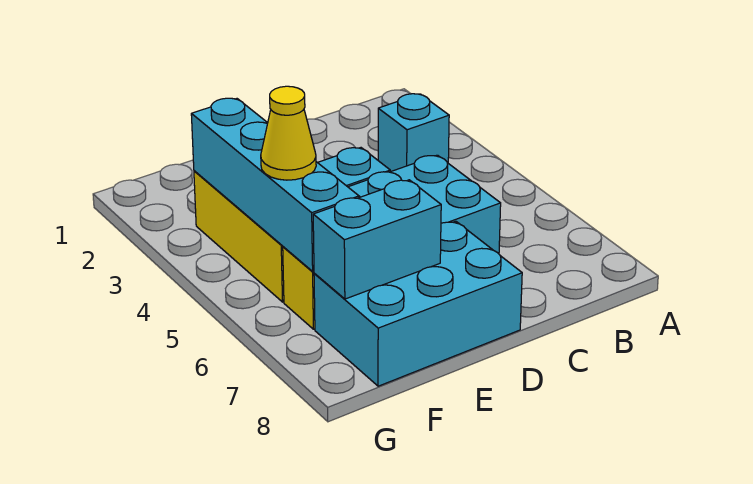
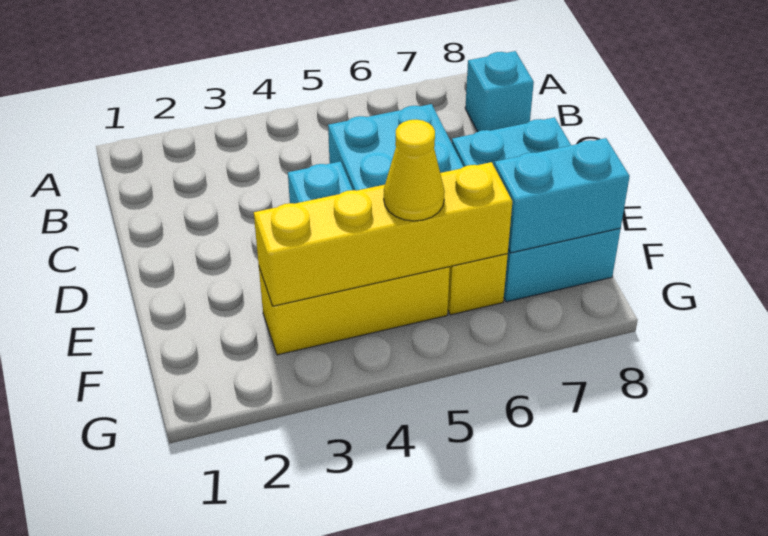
cyan brick B3 level 1 -> cyan brick B8 level 1
cyan brick E7:F7 level 2 -> cyan brick F7:F8 level 2
cyan brick F3:F6 level 2 -> yellow brick F3:F6 level 2

